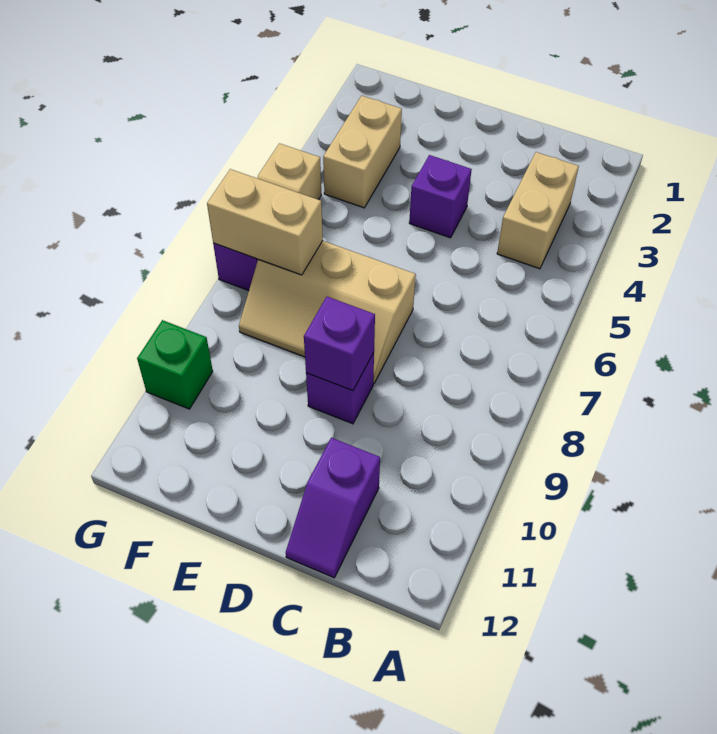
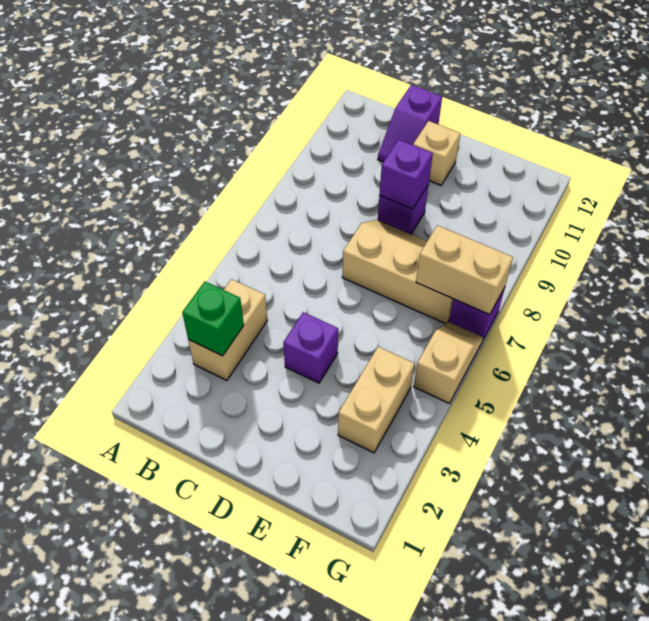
purple slope C11:C12 level 1 top 11 -> purple slope C11:C12 level 1 top 12
none -> tan brick D11 level 1
green brick G10 level 1 -> green brick B3 level 2

